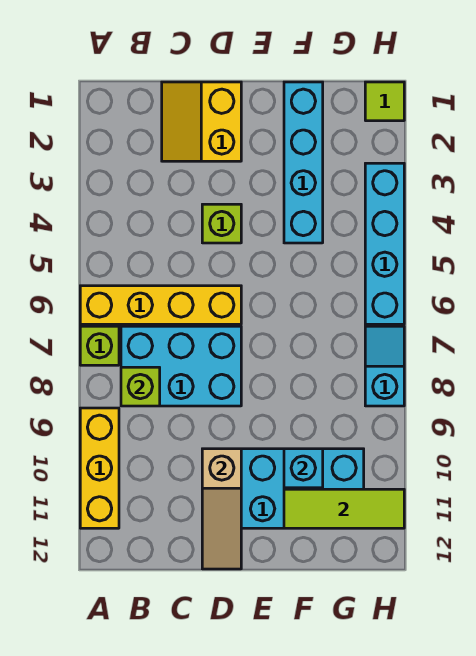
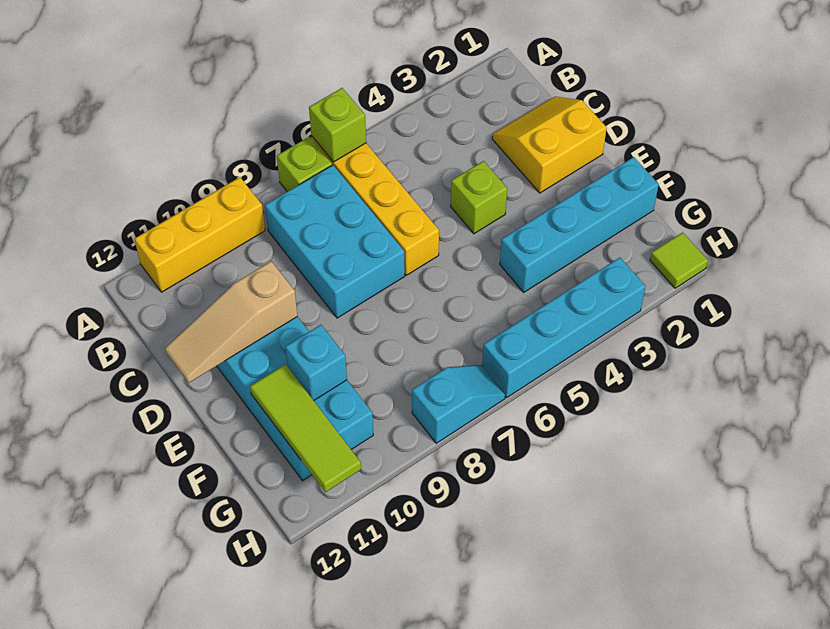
lime brick B8 level 2 -> lime brick A6 level 2

